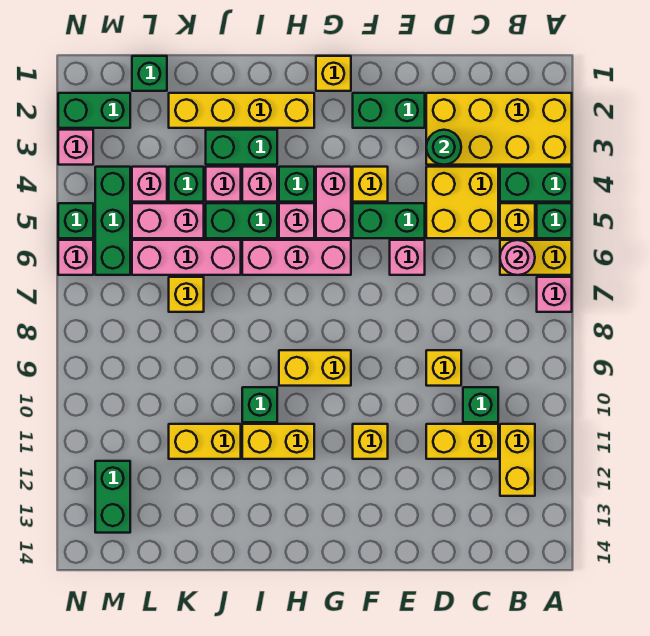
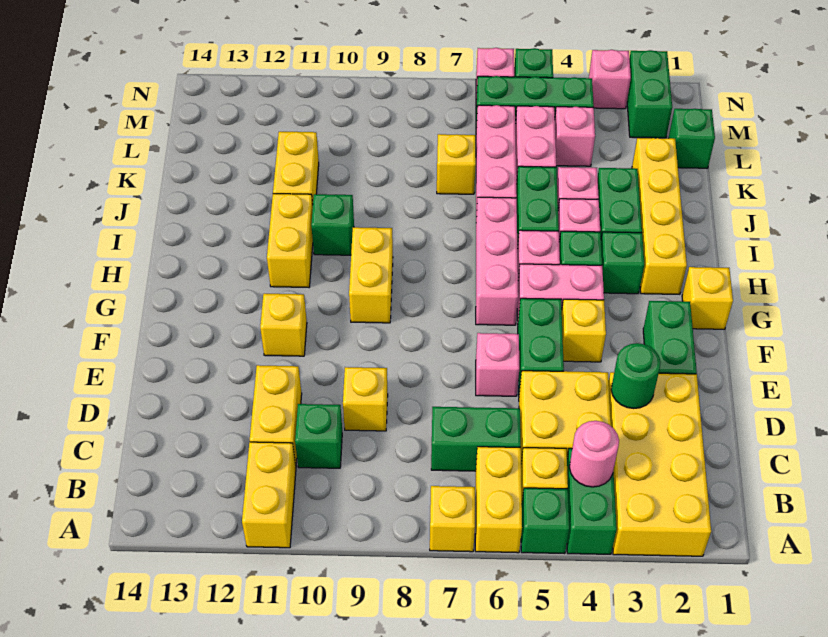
pink brick A7 level 1 -> yellow brick A7 level 1
pink round brick B6 level 2 -> pink round brick B4 level 2
yellow brick B11:B12 level 1 -> yellow brick A11:B11 level 1
green brick K4 level 1 -> green brick H3 level 1
green brick M12:M13 level 1 -> green brick C6:C7 level 1

